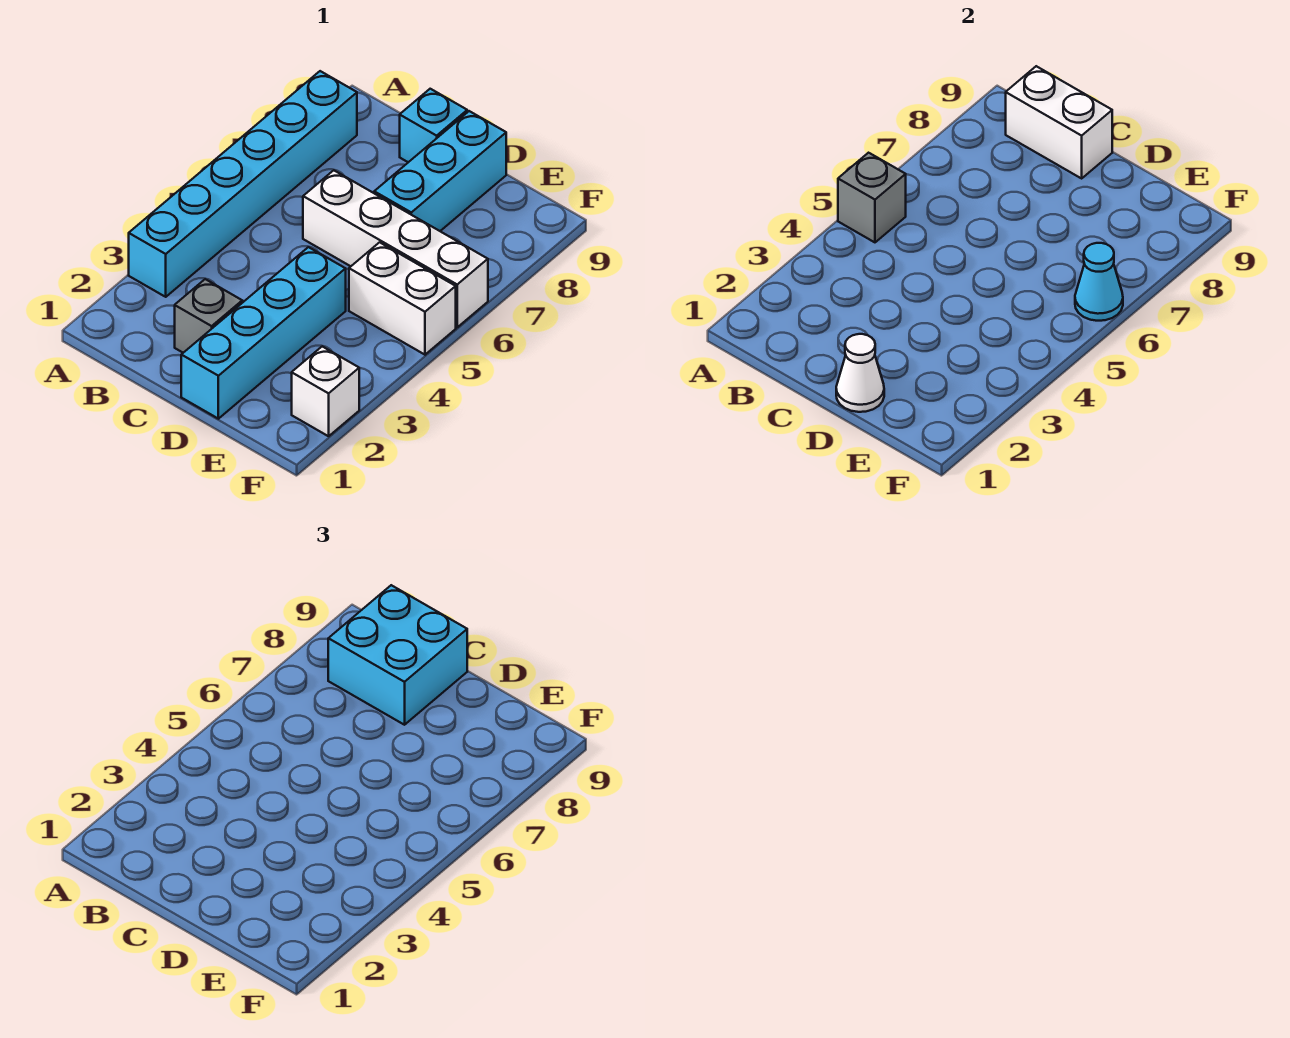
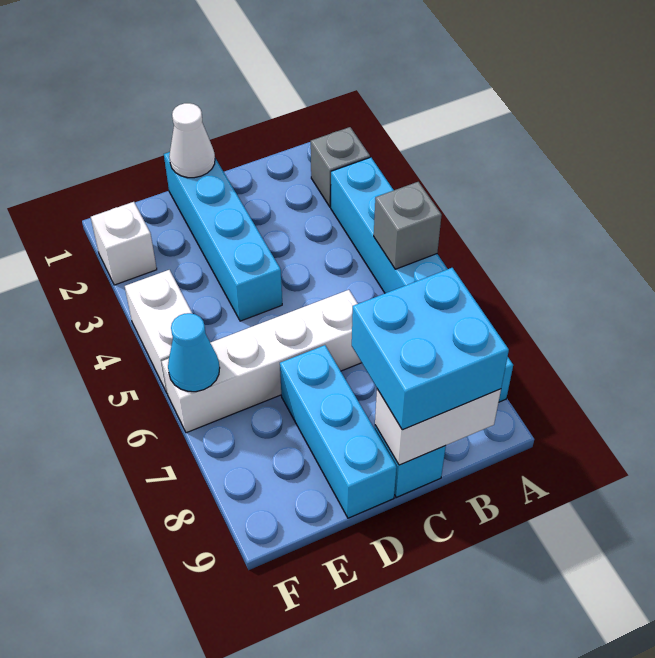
grey brick C2 level 1 -> grey brick A2 level 1
white brick E5:F5 level 1 -> white brick F4:F5 level 1

